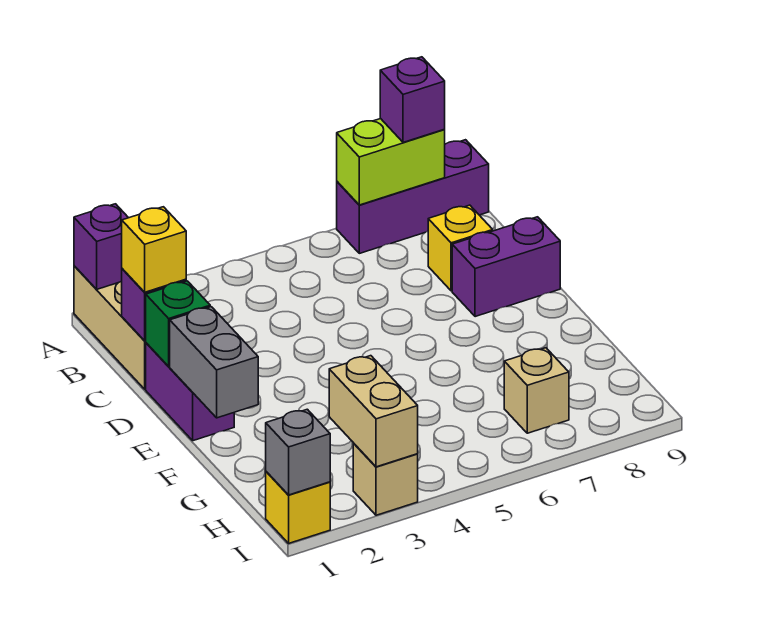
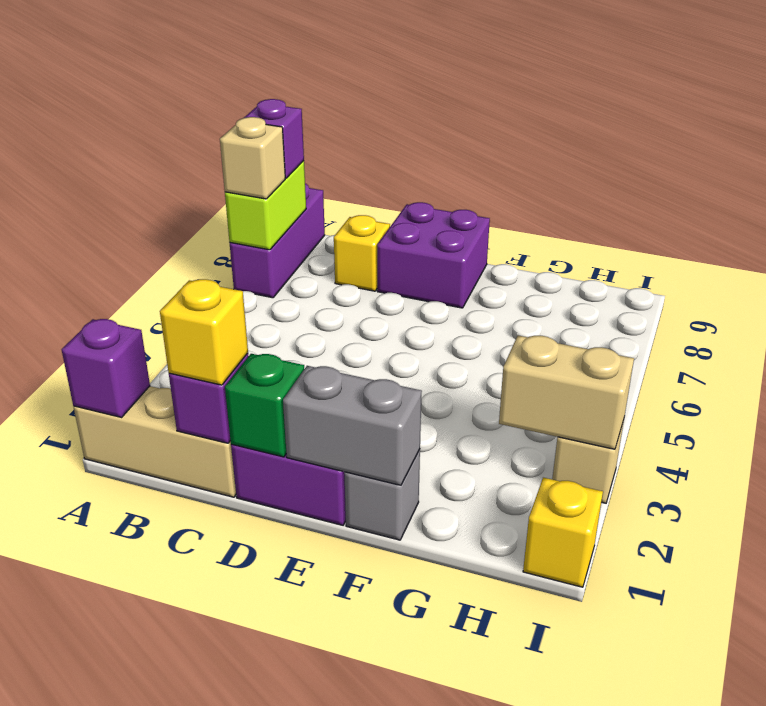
purple brick D8:D9 level 1 -> purple brick D8:E9 level 1
tan brick H7 level 1 -> tan brick A7 level 3
grey brick I1 level 2 -> grey brick F1 level 1

